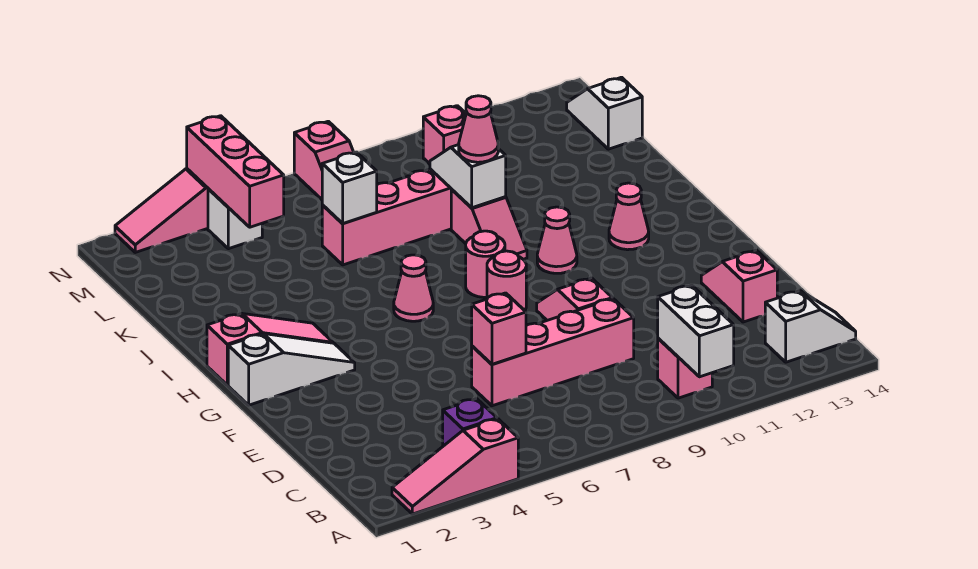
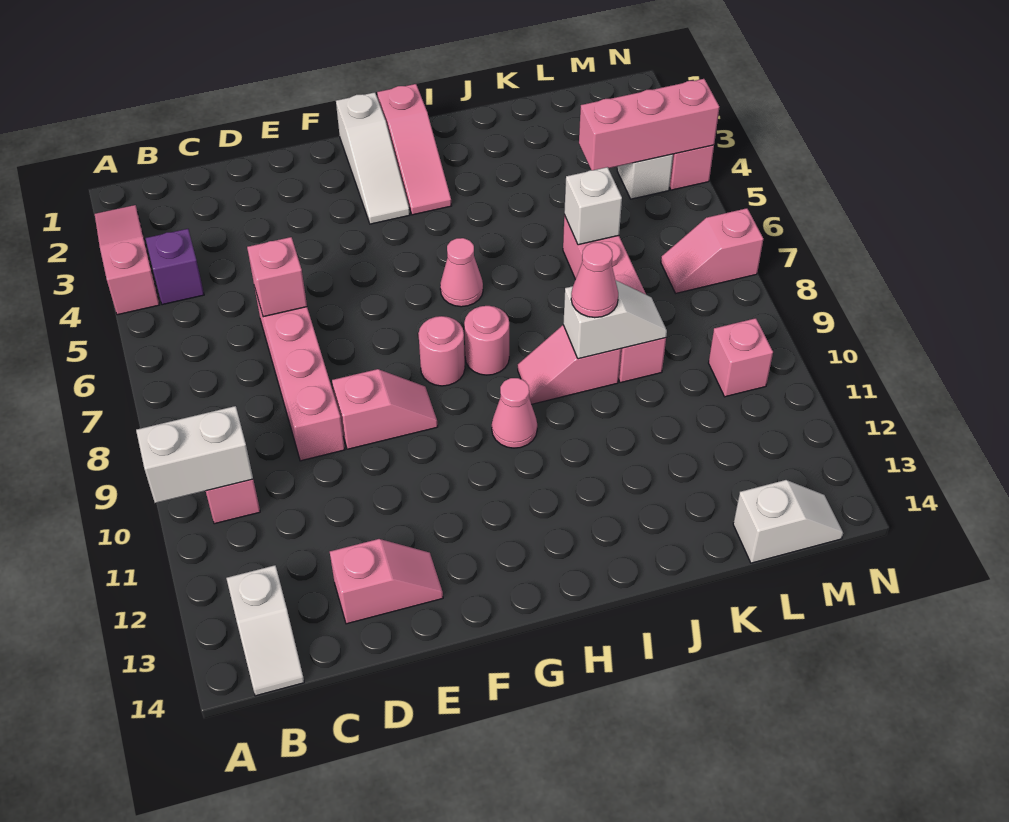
pink cone H12 level 1 -> none

